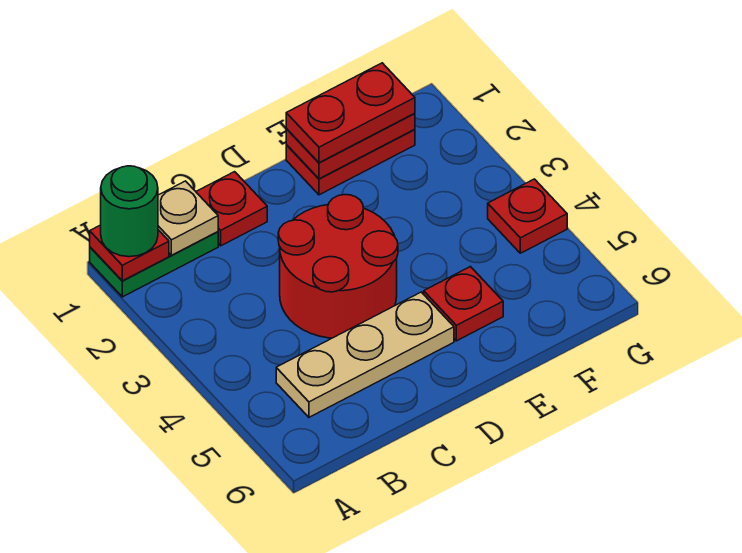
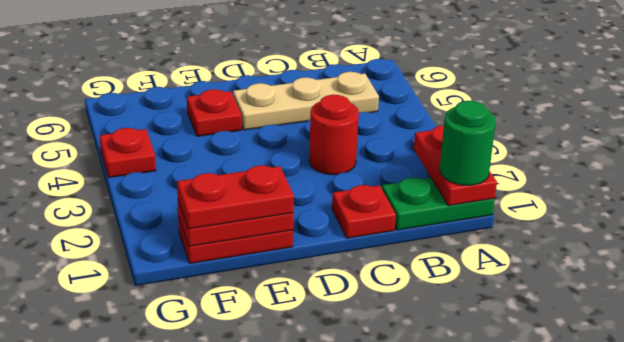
red plate A1 level 2 -> red plate A1:A2 level 2
tan plate B1 level 2 -> none
red round brick C3:D4 level 1 -> red round brick C3 level 1

